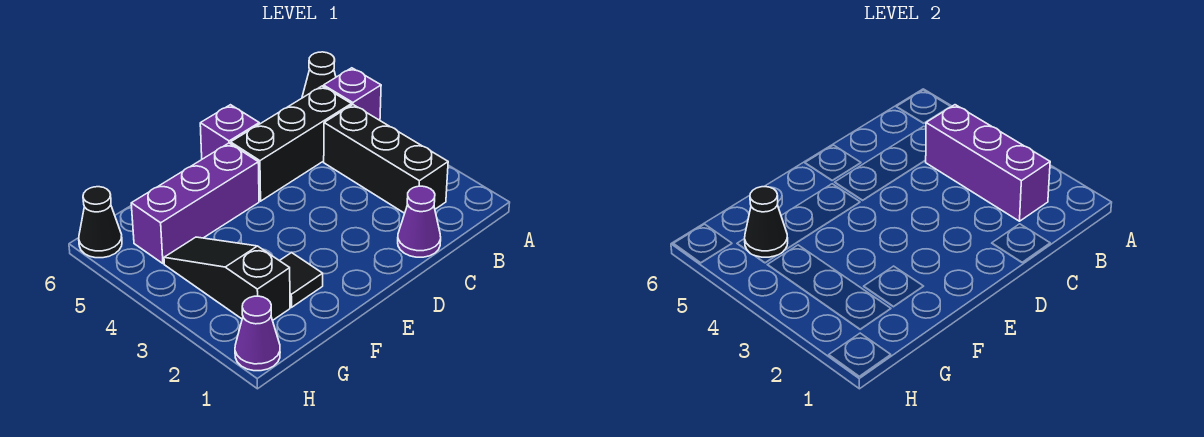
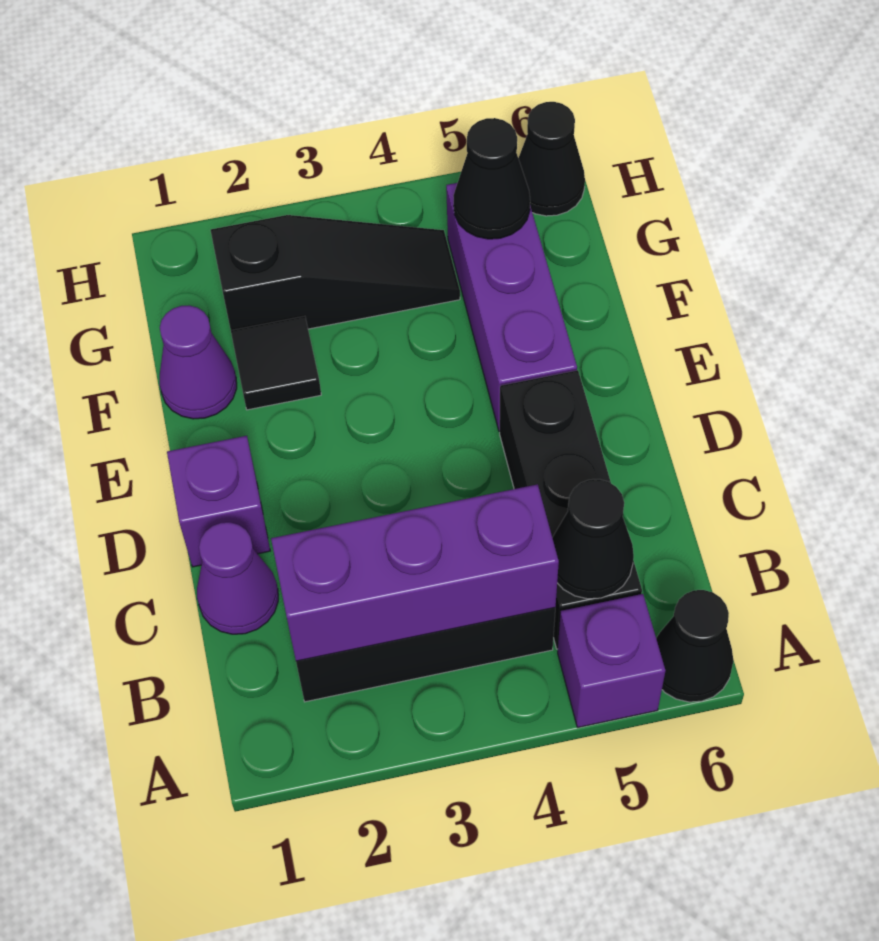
none -> black cone B5 level 2
purple brick D6 level 1 -> purple brick D1 level 1
purple cone H1 level 1 -> purple cone F1 level 1

